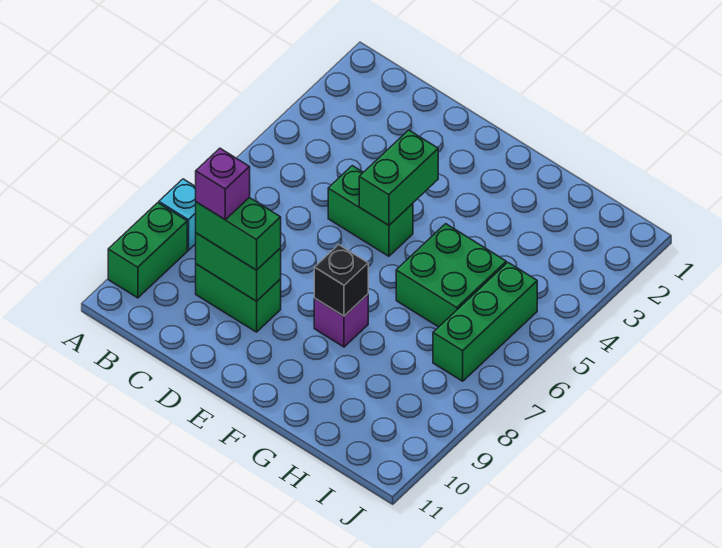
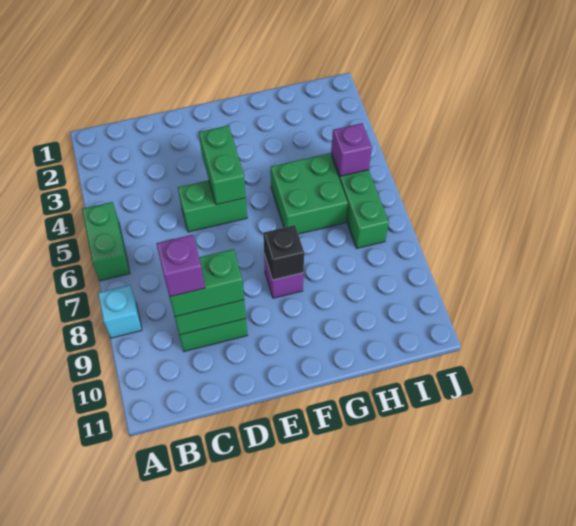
green brick A9:A10 level 1 -> green brick A5:A6 level 1
none -> purple brick I5 level 2

